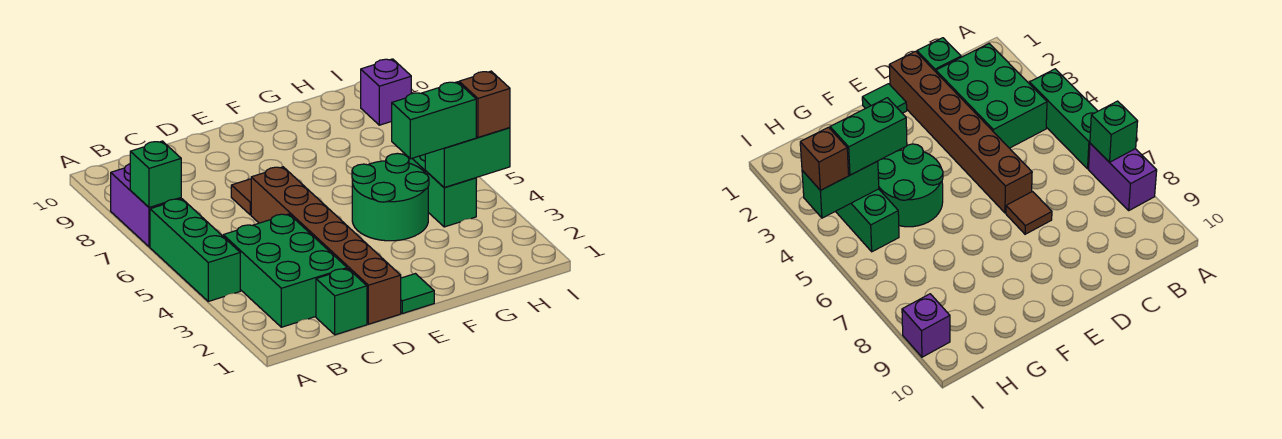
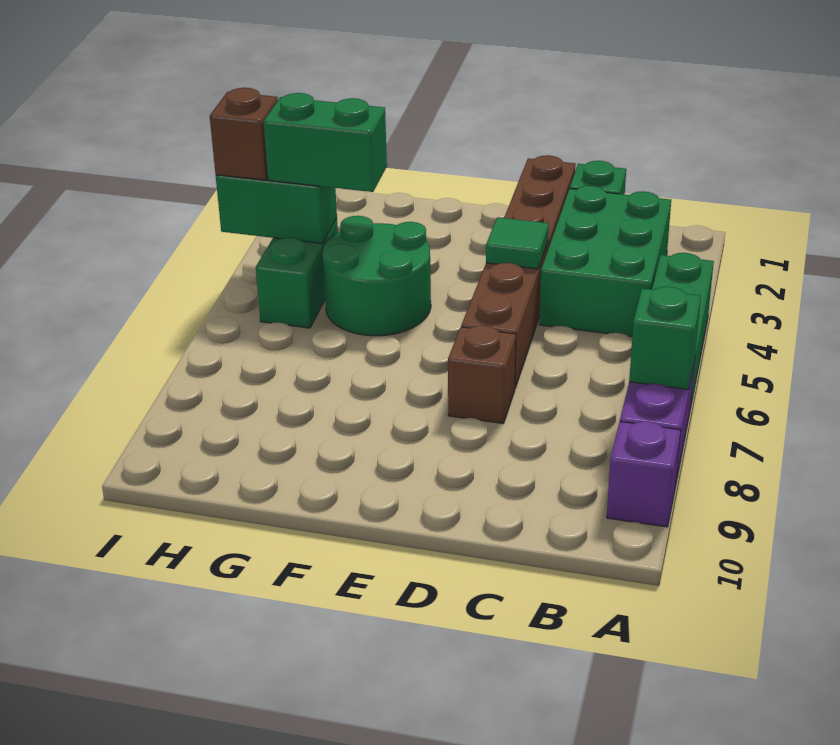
brown tile D7 level 1 -> brown brick D7 level 1
green tile E1 level 1 -> green tile D4 level 2
purple brick I9 level 1 -> purple brick A9 level 1

